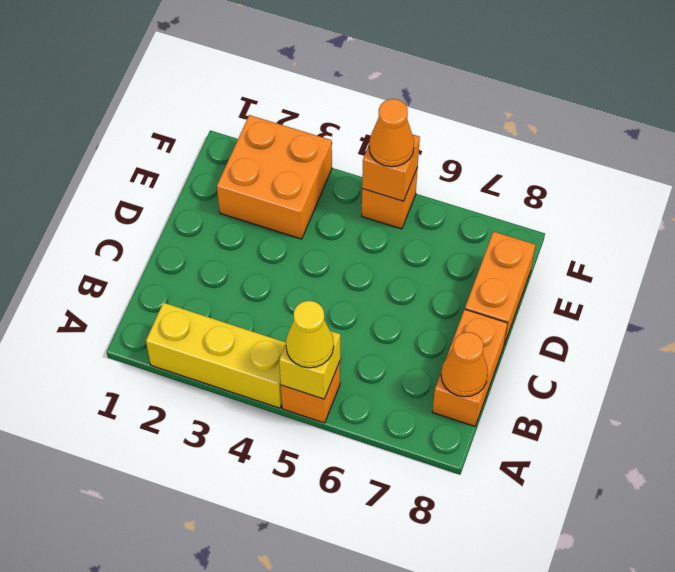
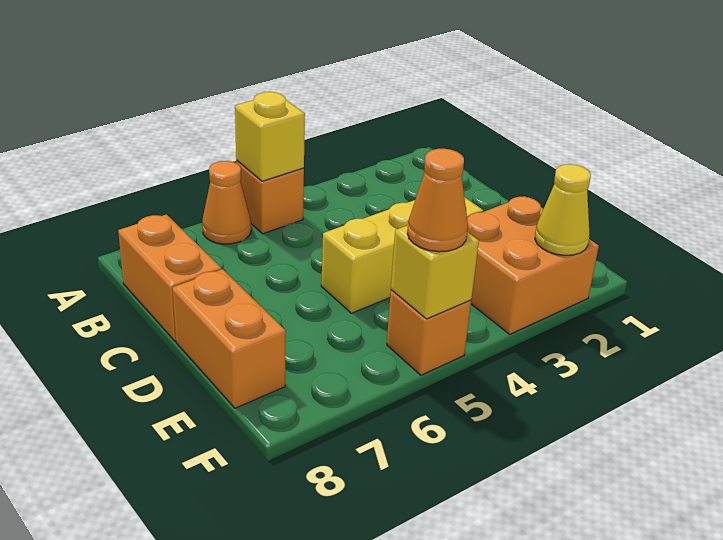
yellow brick A2:A4 level 1 -> yellow brick D3:D5 level 1
yellow cone A5 level 3 -> yellow cone F2 level 2
orange cone B8 level 2 -> orange cone A6 level 1
orange brick F5 level 2 -> yellow brick F5 level 2

